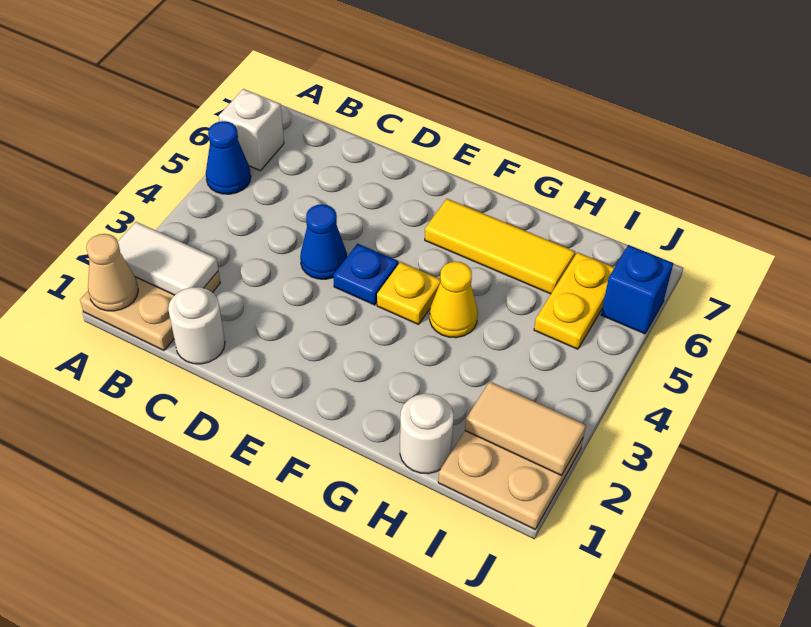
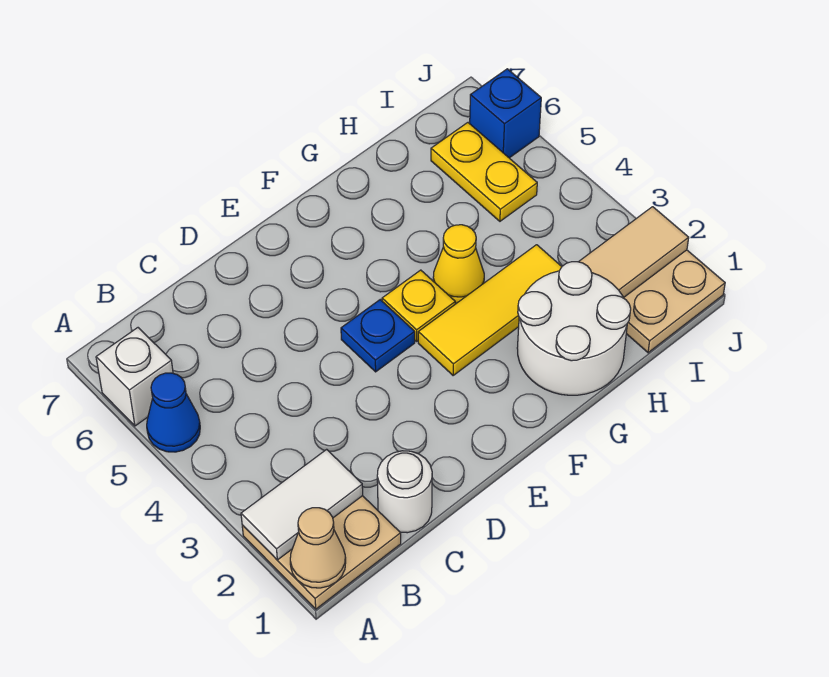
blue cone D4 level 1 -> none
yellow tile F6:H6 level 1 -> yellow tile F3:H3 level 1
white round brick H1 level 1 -> white round brick G1:H2 level 1

